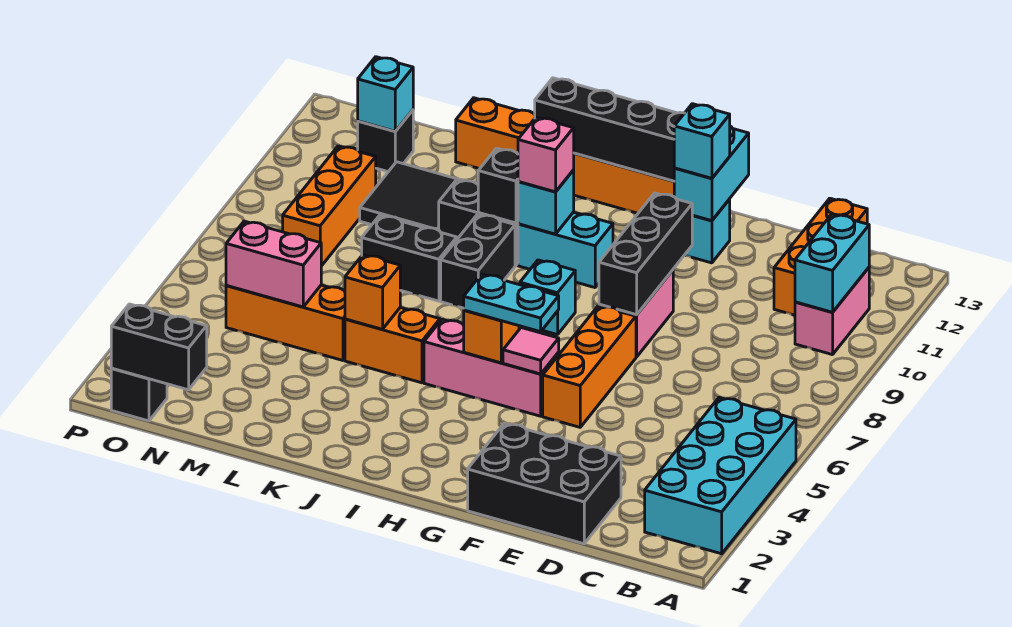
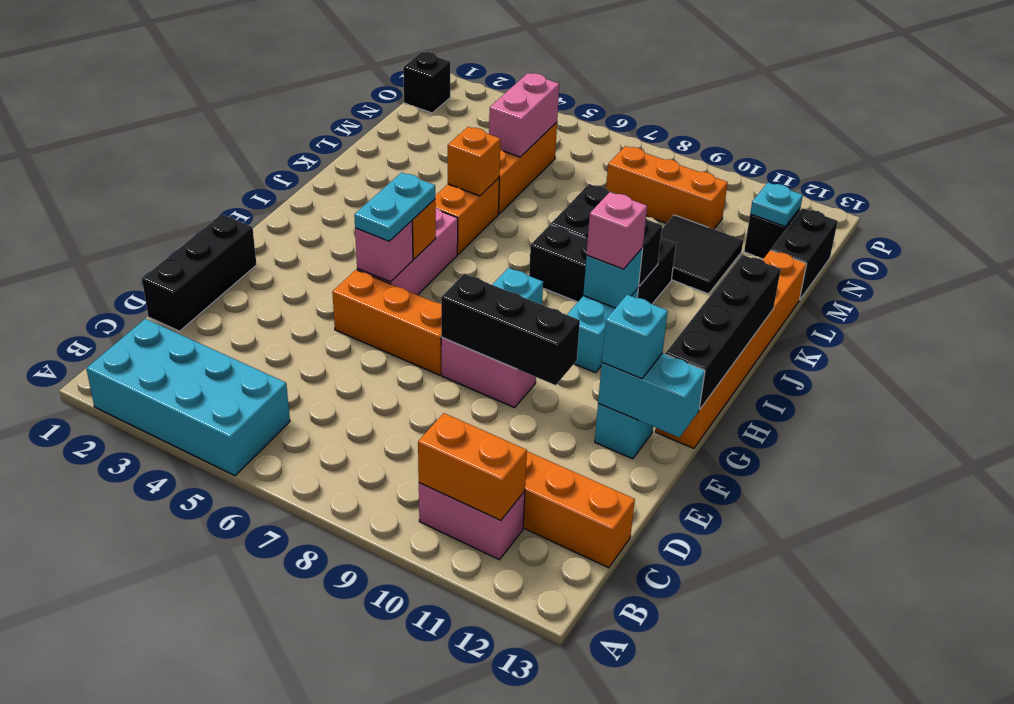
cyan brick B10:B11 level 2 -> orange brick B10:B11 level 2
black brick D1:F2 level 1 -> black brick D1:F1 level 1
pink tile G5 level 2 -> pink brick G5 level 2
black brick N1:O1 level 2 -> black brick M13:N13 level 1
cyan brick N12 level 2 -> cyan plate N12 level 2

